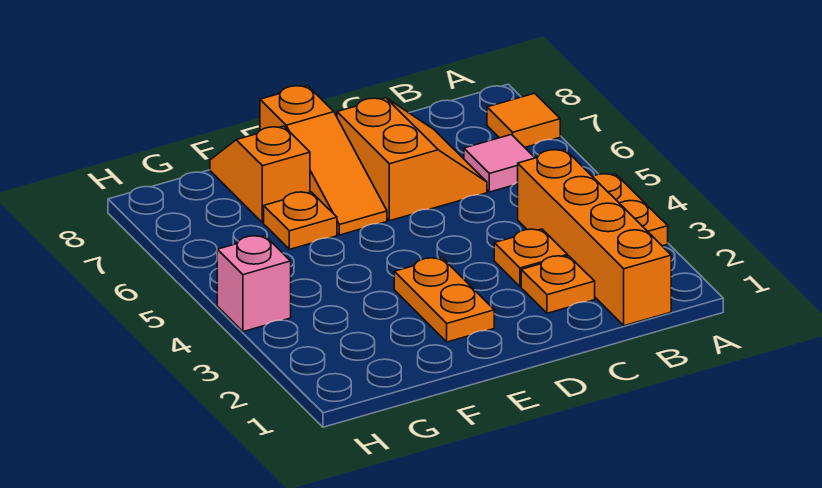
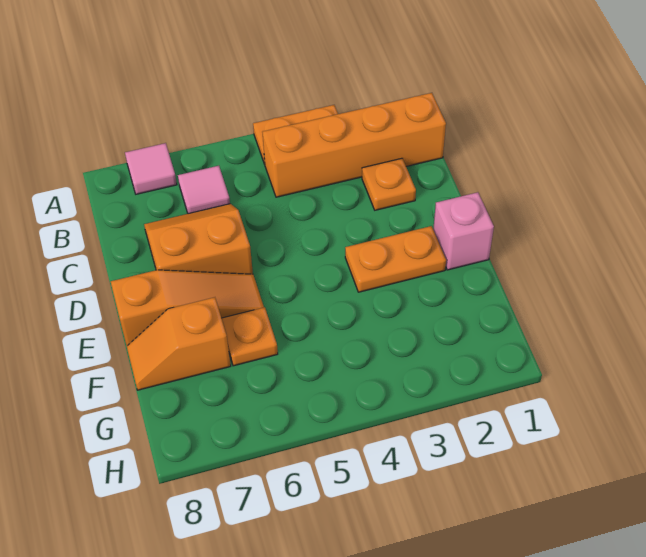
orange tile A7 level 1 -> pink tile A7 level 1
orange plate C3 level 1 -> none
pink brick H4 level 1 -> pink brick E1 level 1

